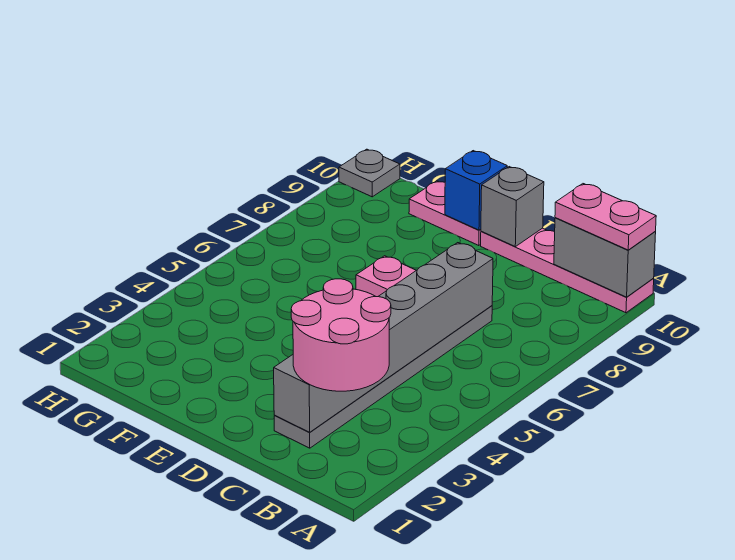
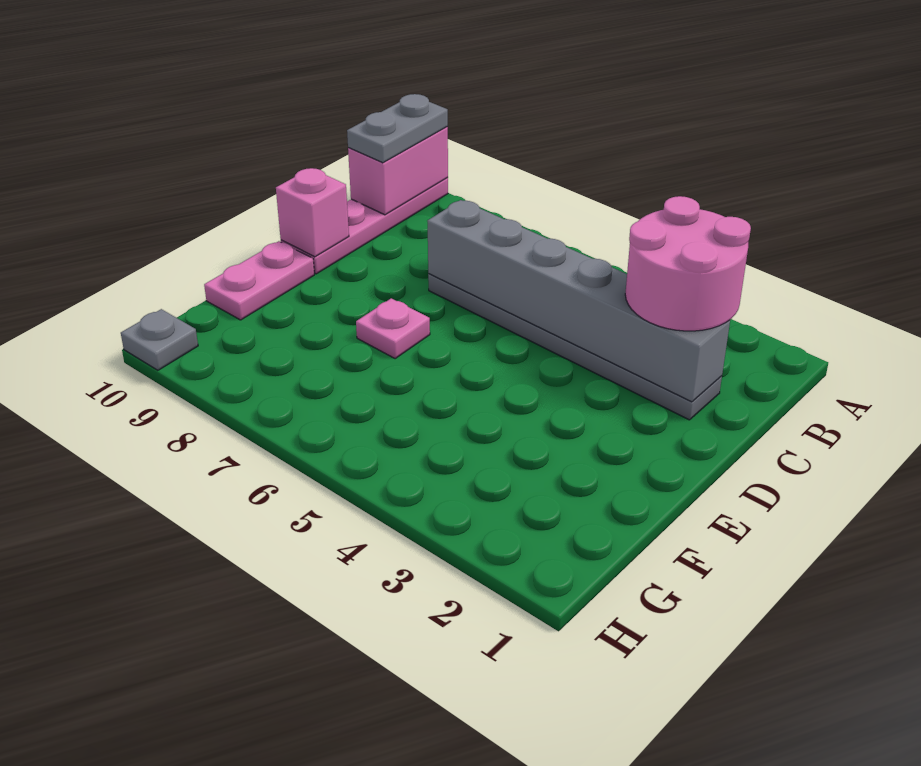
grey brick A10:B10 level 2 -> pink brick A10:B10 level 2
pink plate A10:B10 level 3 -> grey plate A10:B10 level 3
grey brick D10 level 2 -> pink brick D10 level 2
blue brick E10 level 2 -> none

